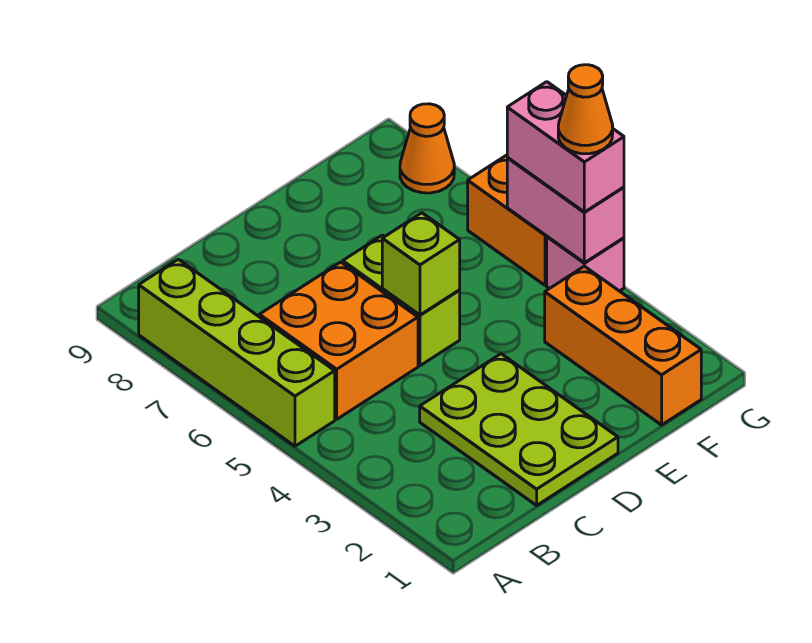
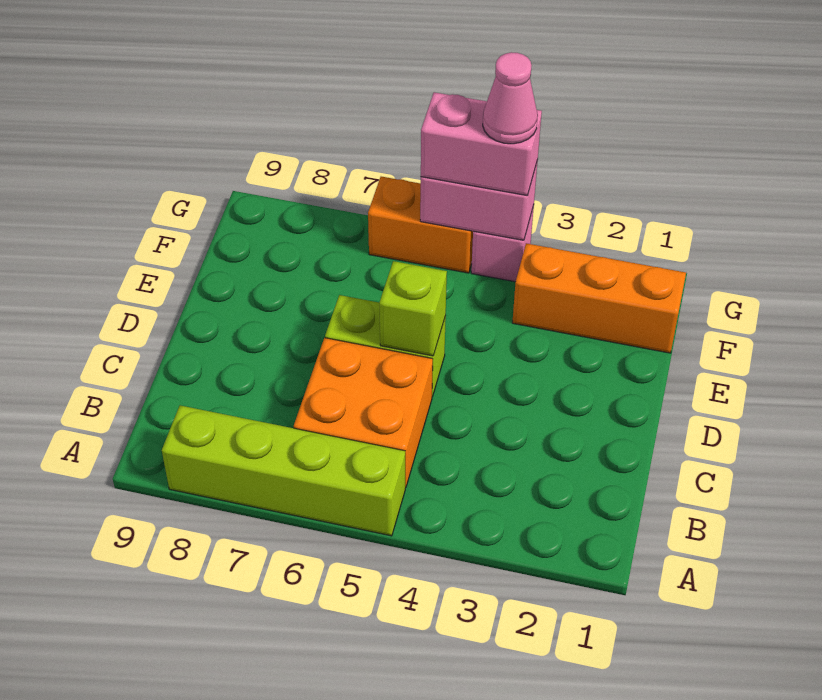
lime plate C1:D3 level 1 -> none
orange cone G4 level 4 -> pink cone G4 level 4
orange cone G8 level 1 -> none

